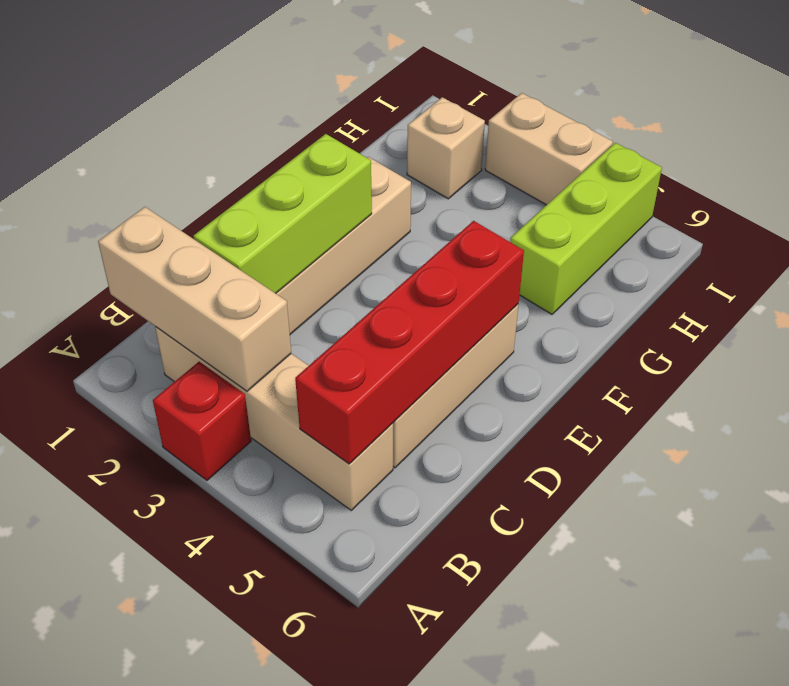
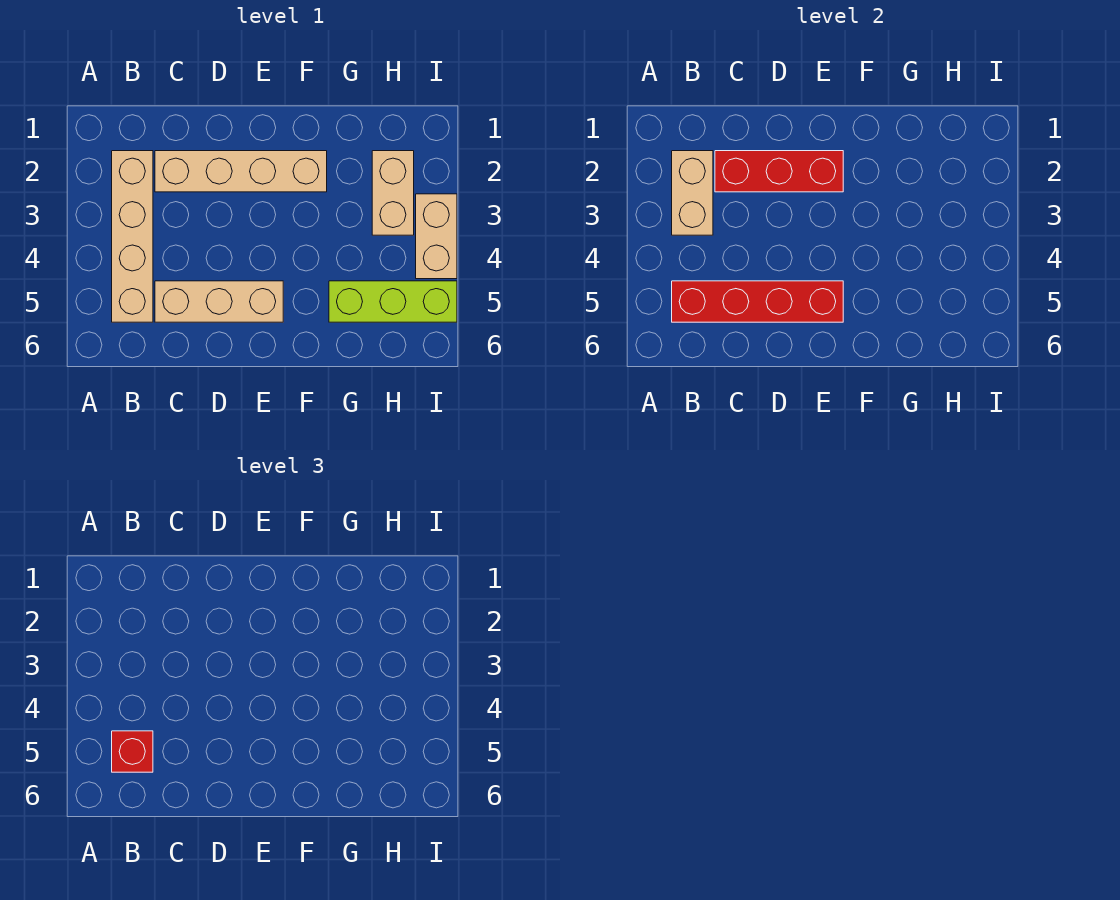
red brick A3 level 1 -> red brick B5 level 3
tan brick B1:B3 level 2 -> tan brick B2:B3 level 2
lime brick C2:E2 level 2 -> red brick C2:E2 level 2
tan brick H2 level 1 -> tan brick H2:H3 level 1

